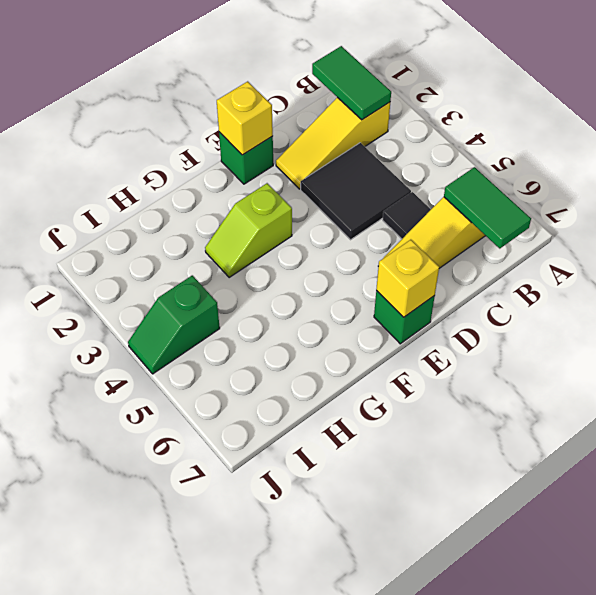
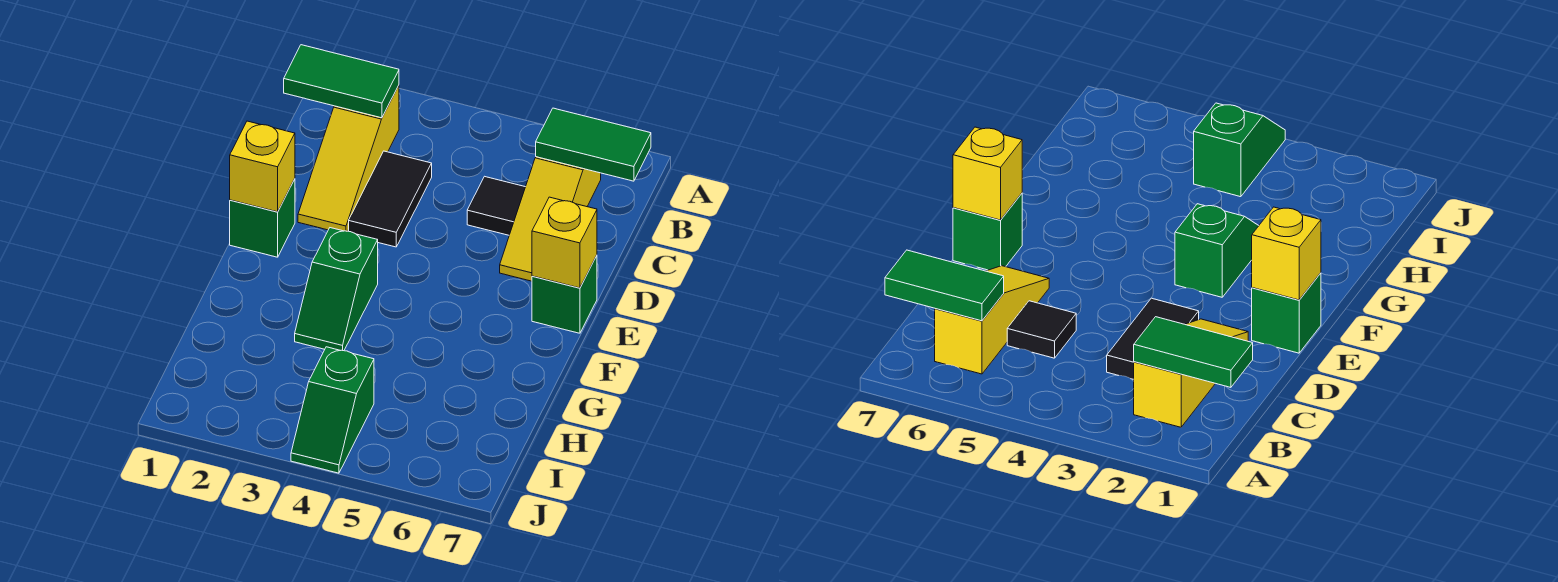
black tile C3:D4 level 1 -> black tile C3:D3 level 1
lime slope F3:G3 level 1 top F -> green slope F3:G3 level 1 top F

